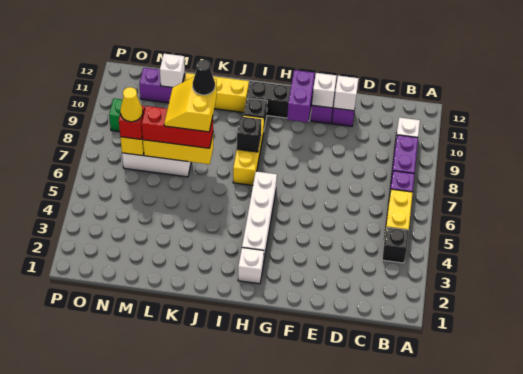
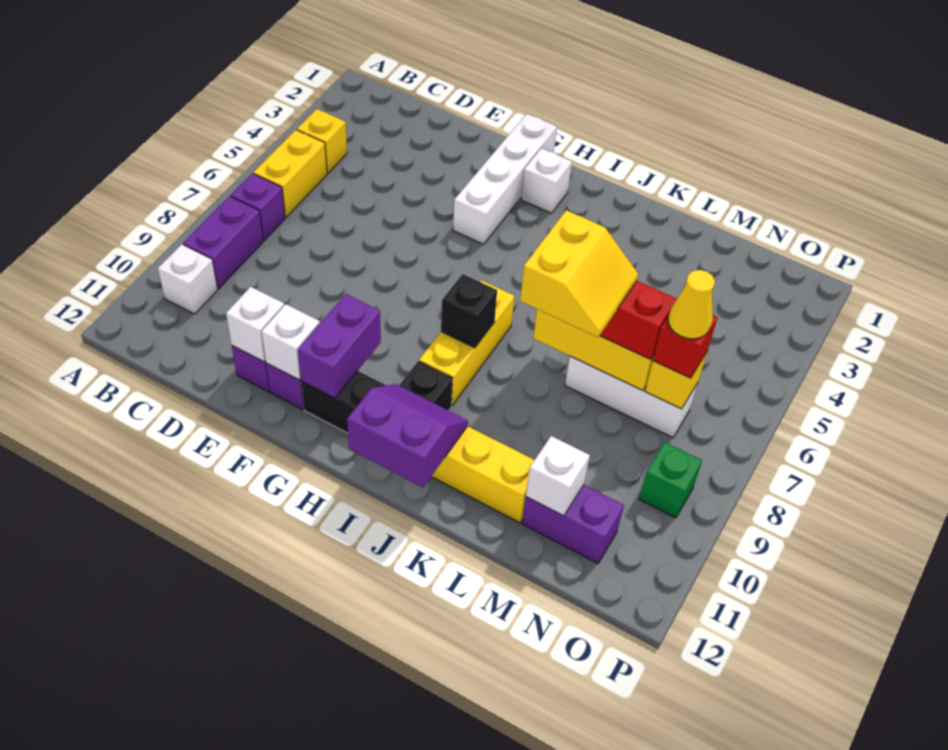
black brick B4 level 1 -> yellow brick B4 level 1
white brick H3:H6 level 1 -> white brick G1:G4 level 1
none -> purple slope I11:J12 level 2 top 12
black cone K8 level 5 -> none

